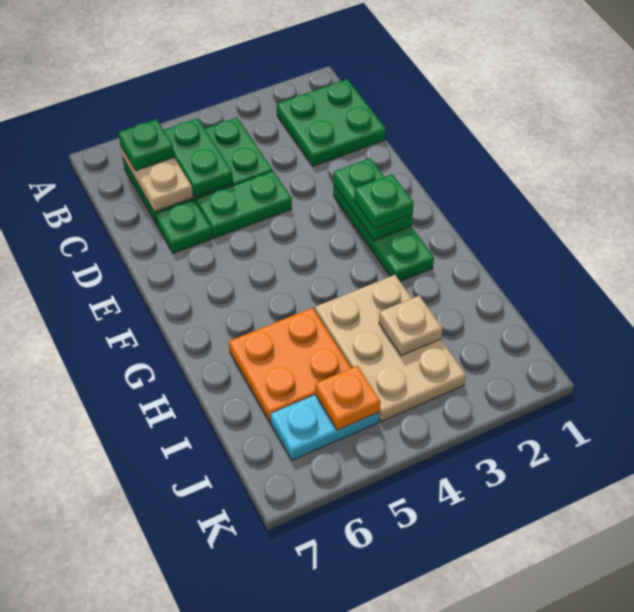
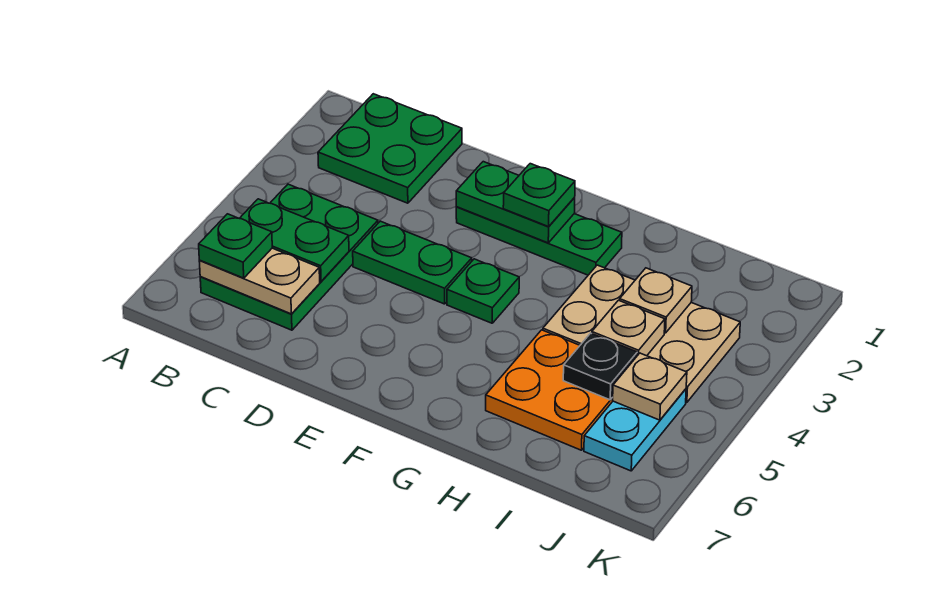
green plate D4:D5 level 1 -> green plate D4:E4 level 1
green plate D6 level 1 -> green plate F4 level 1
none -> tan plate I4 level 2
none -> black plate I5 level 2
orange plate J5 level 2 -> tan plate J5 level 2

